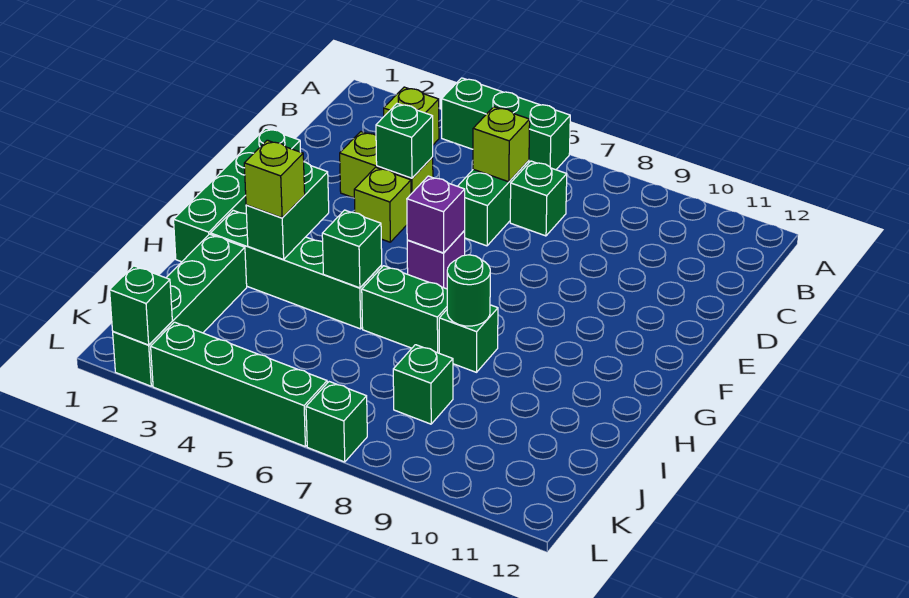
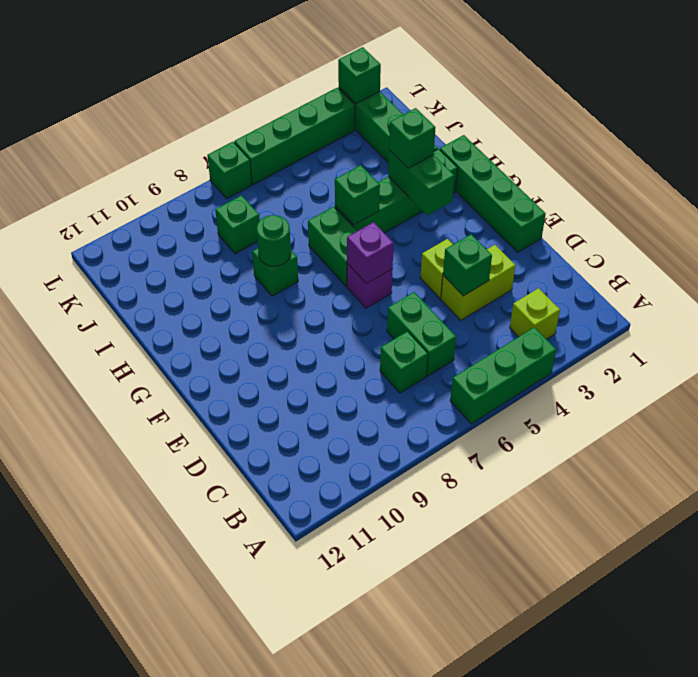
lime brick C6 level 2 -> none
lime brick H3 level 3 -> green brick H3 level 3
green brick H6:H7 level 1 -> green brick G6:H6 level 1

